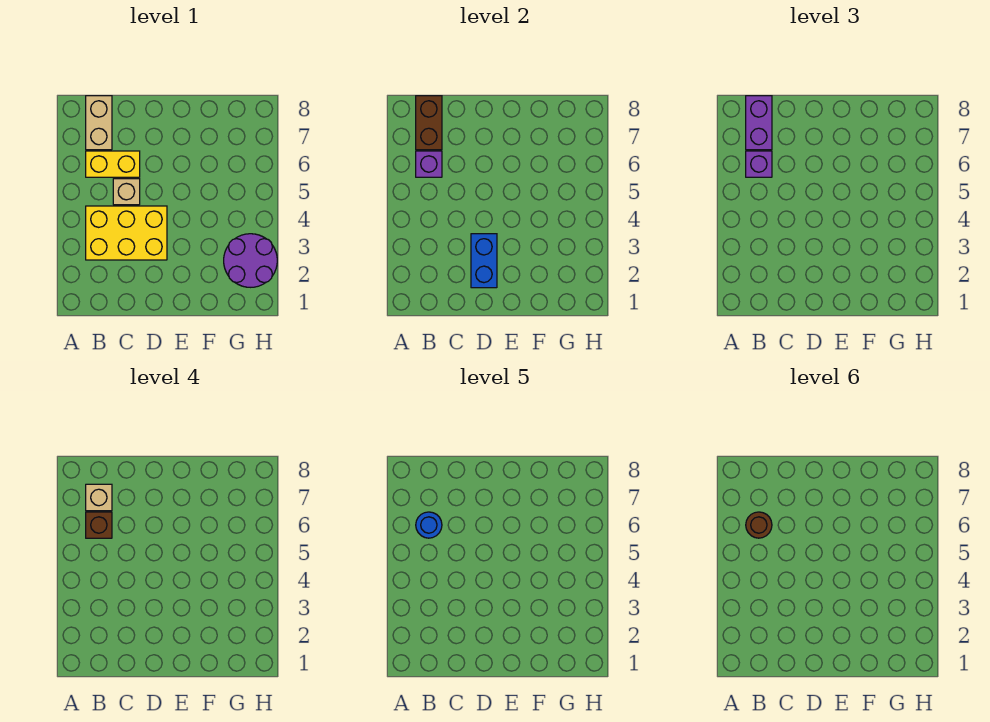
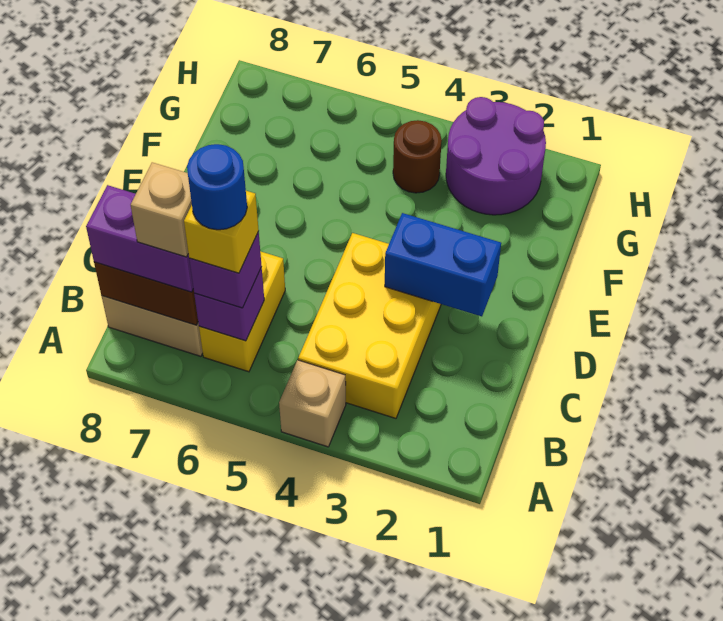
brown brick B6 level 4 -> yellow brick B6 level 4
brown round brick B6 level 6 -> brown round brick G4 level 1
tan brick C5 level 1 -> tan brick A4 level 1

